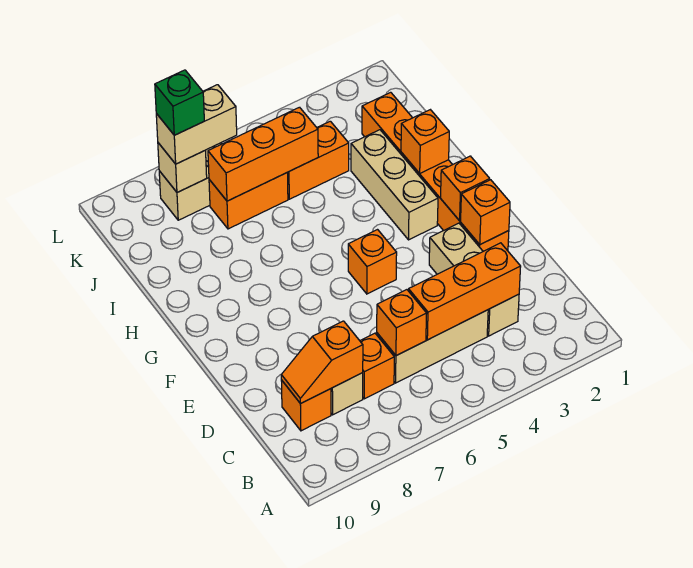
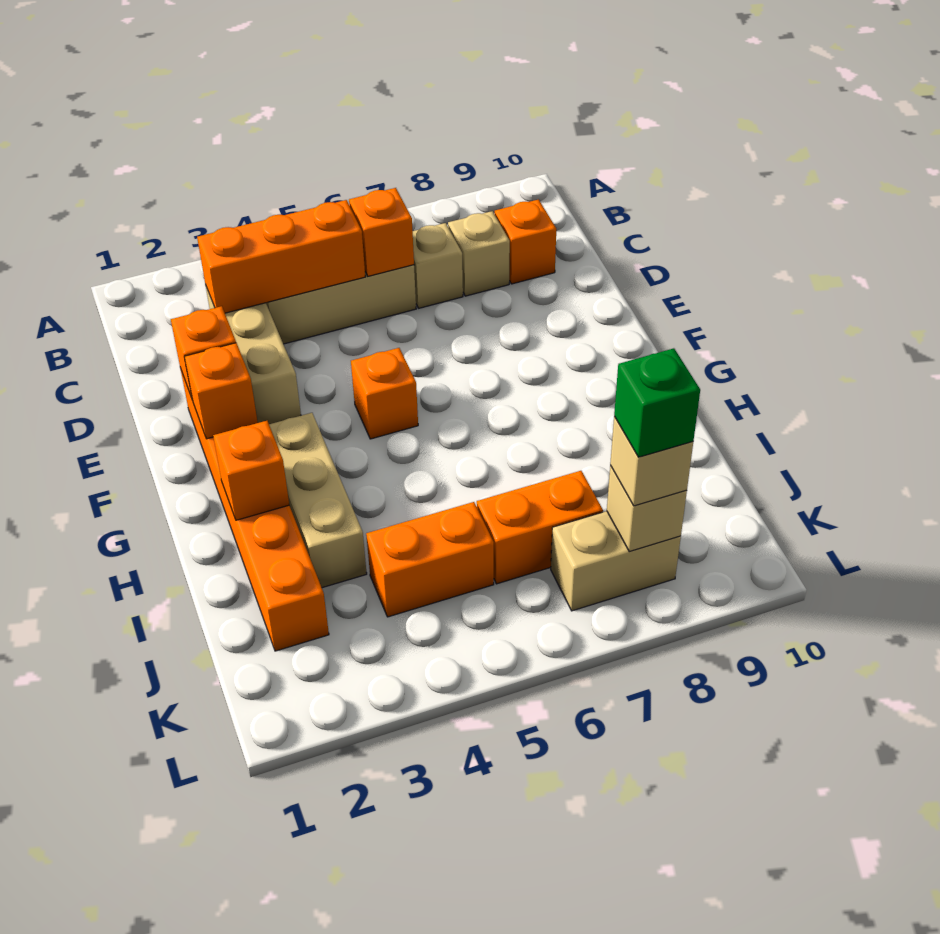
orange brick C7 level 1 -> tan brick C7 level 1
orange slope C8:C9 level 2 top 8 -> none
orange brick J5:J7 level 2 -> none
tan brick K7:K8 level 3 -> tan brick K8 level 3

